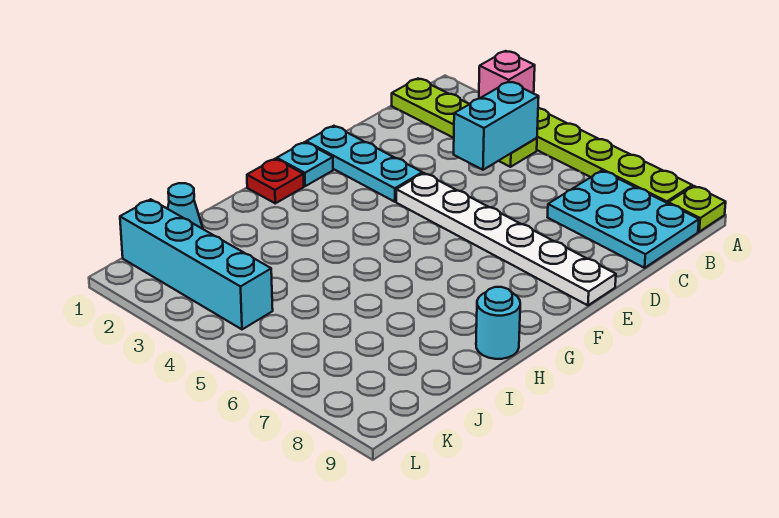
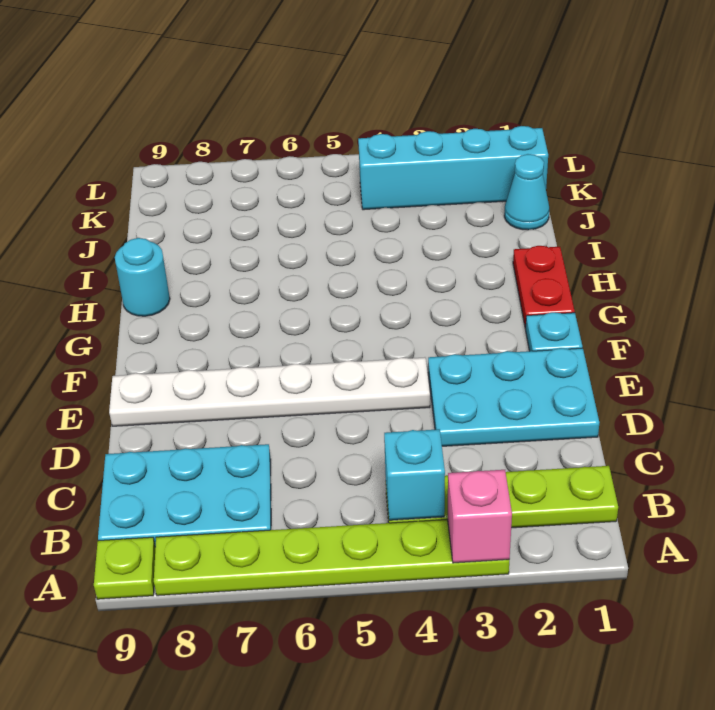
cyan brick B4:C4 level 2 -> cyan brick B4 level 2
cyan plate E1:E3 level 1 -> cyan plate D1:E3 level 1
red plate G1 level 1 -> red plate G1:H1 level 1

